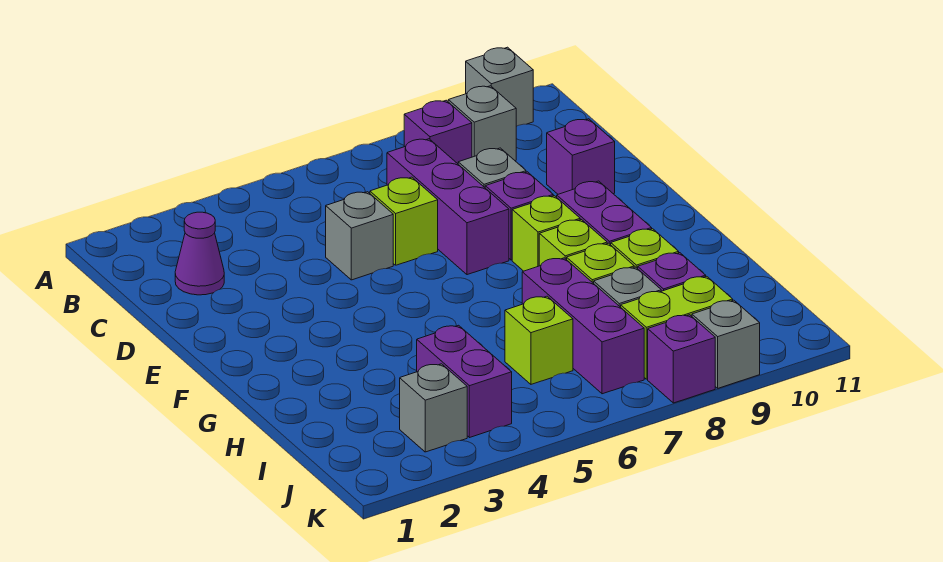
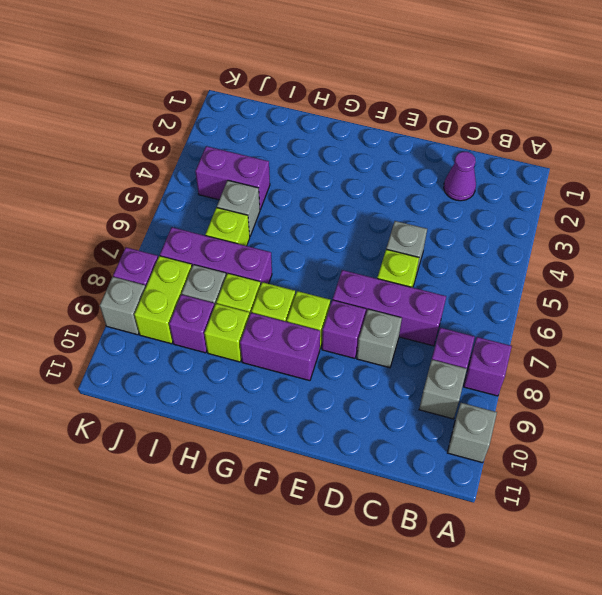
purple brick D10 level 1 -> purple brick A8 level 1
grey brick J3 level 1 -> grey brick I5 level 1

